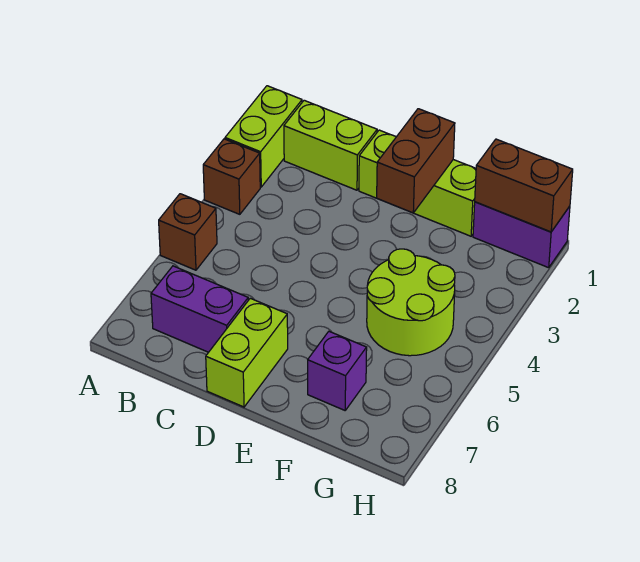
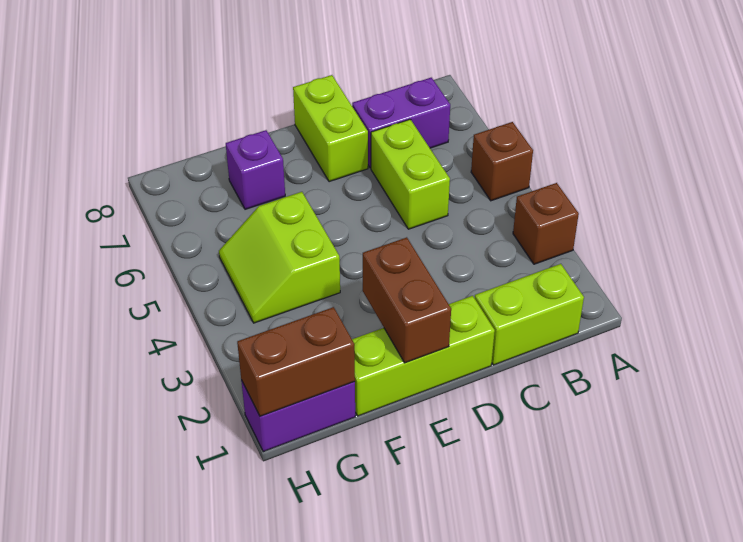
lime brick A1:A2 level 1 -> lime brick C5:C6 level 1
lime round brick F4:G5 level 1 -> lime slope F4:G5 level 1 top F

